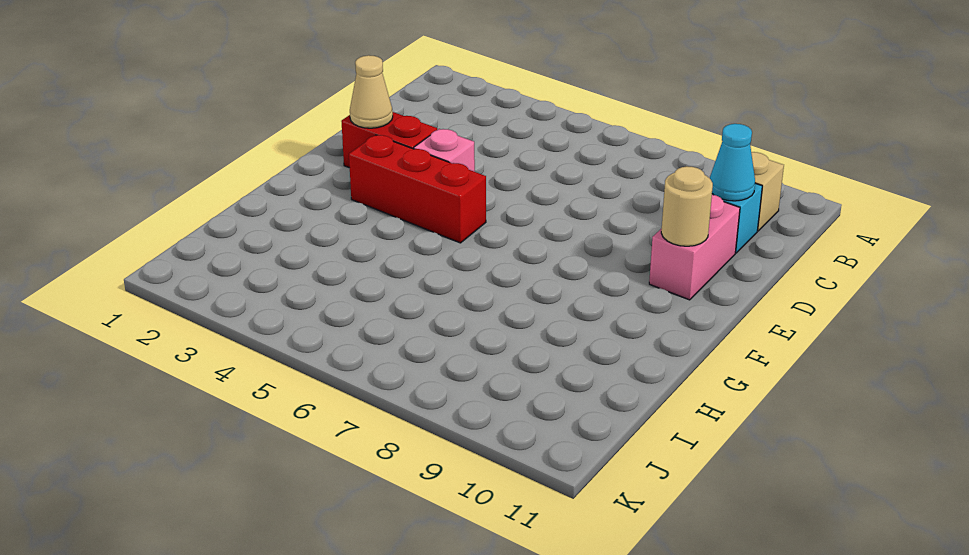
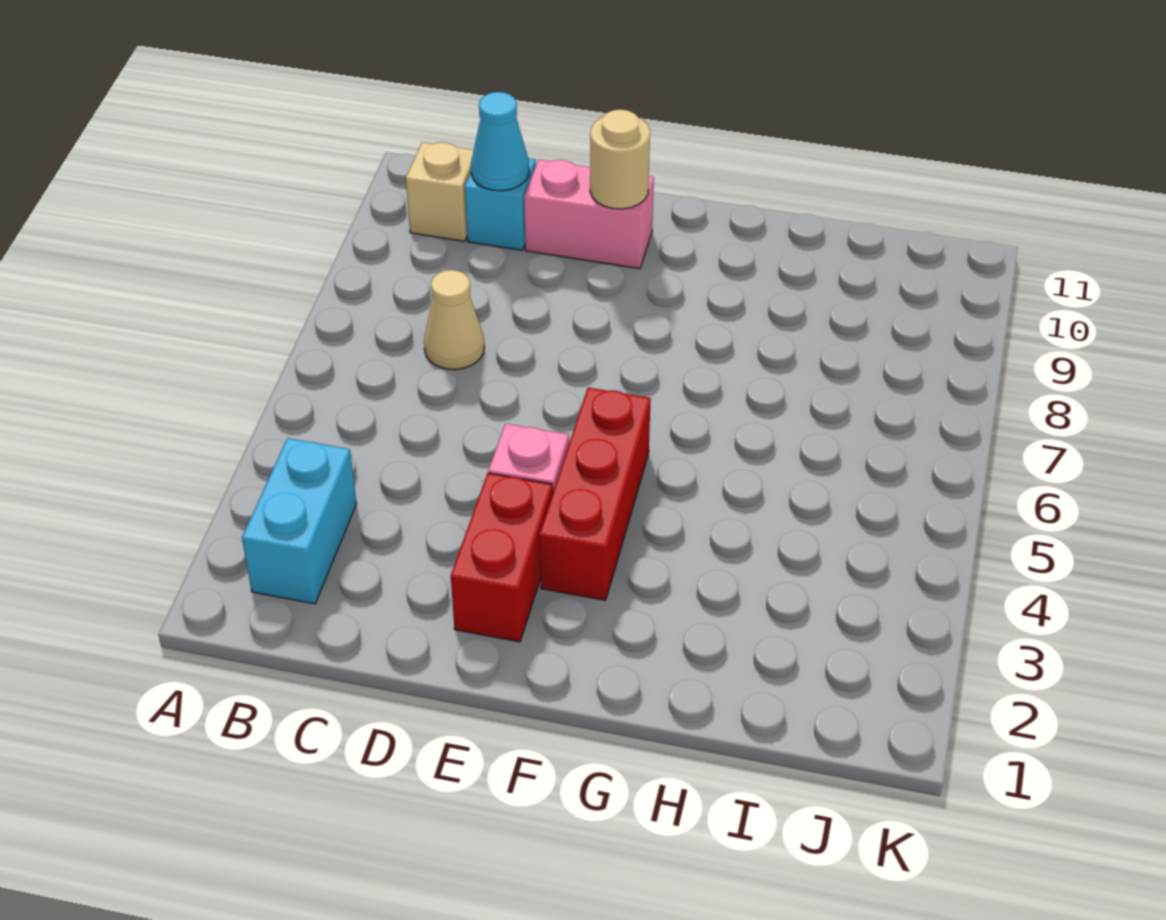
none -> cyan brick B2:B3 level 1
tan cone E2 level 2 -> tan cone C7 level 1

